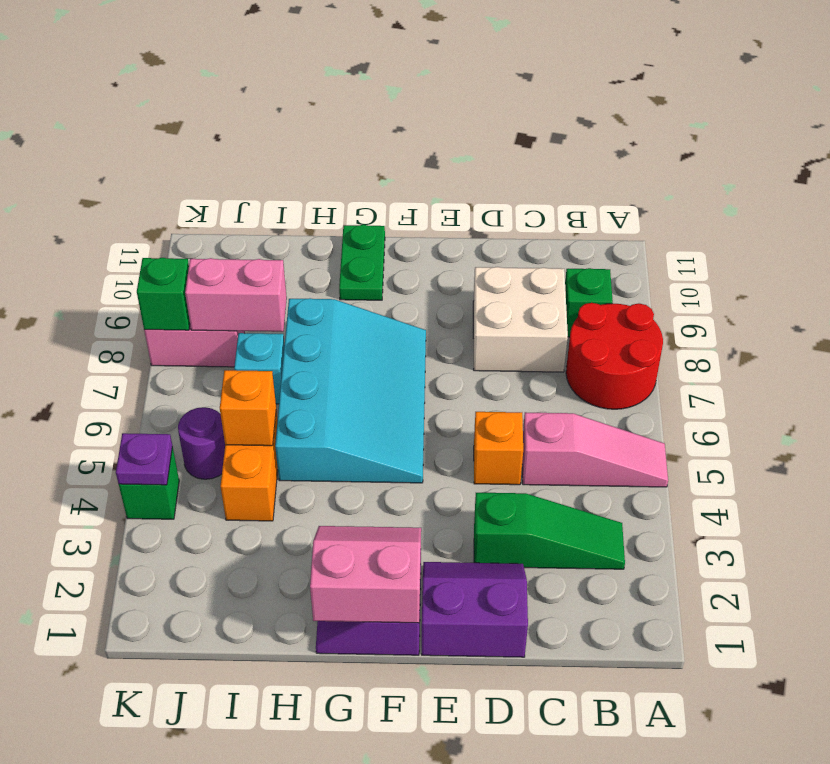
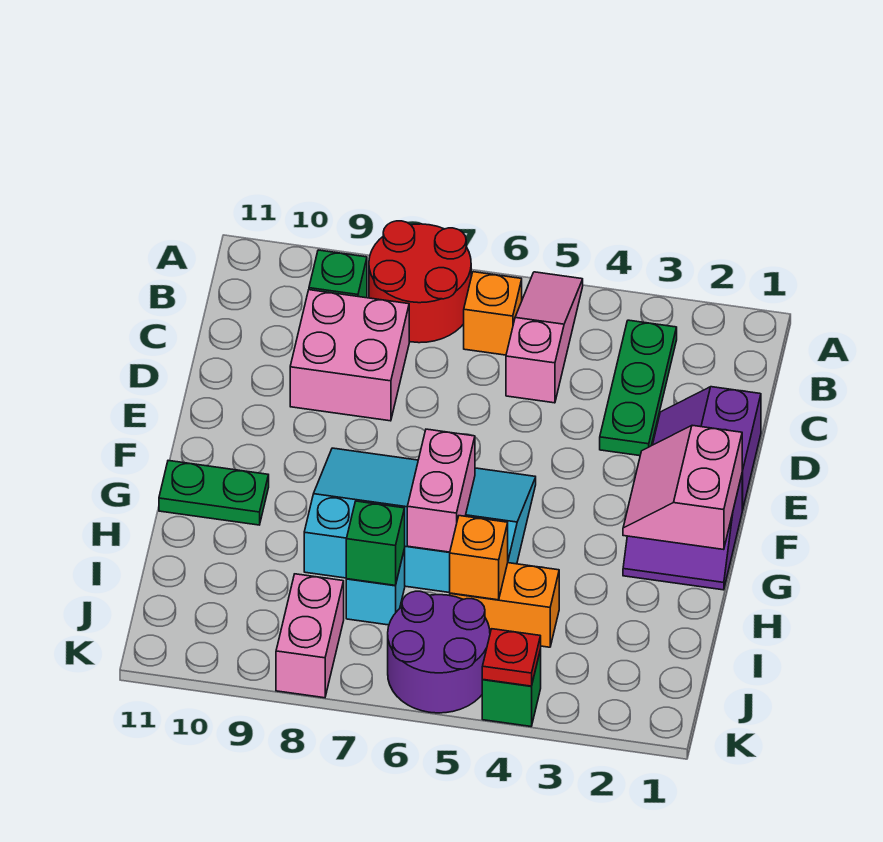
green slope B3:D3 level 1 top D -> green plate B3:D3 level 1
white brick C8:D9 level 1 -> pink brick C8:D9 level 1
orange brick D5 level 1 -> orange brick B6 level 1
pink brick I8:J8 level 2 -> pink brick G6:H6 level 2
purple round brick J5 level 1 -> purple round brick J5:K6 level 1
purple plate K4 level 2 -> red plate K4 level 2
green brick K8 level 2 -> green brick I7 level 2

